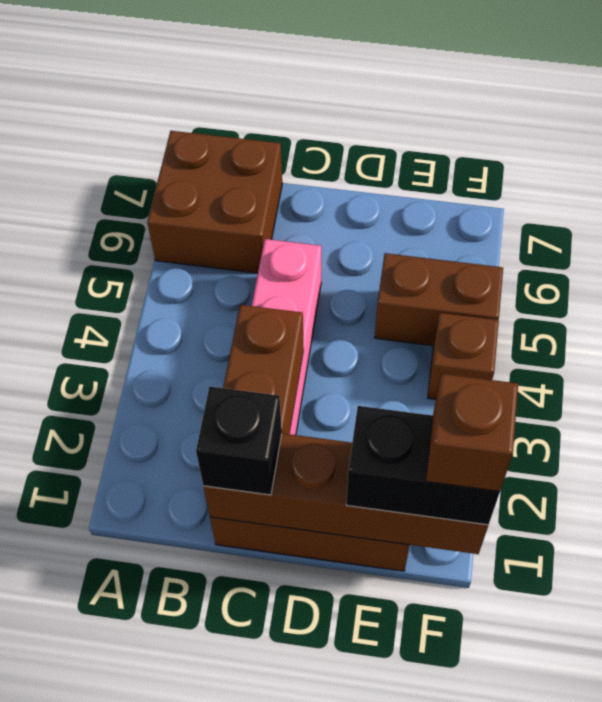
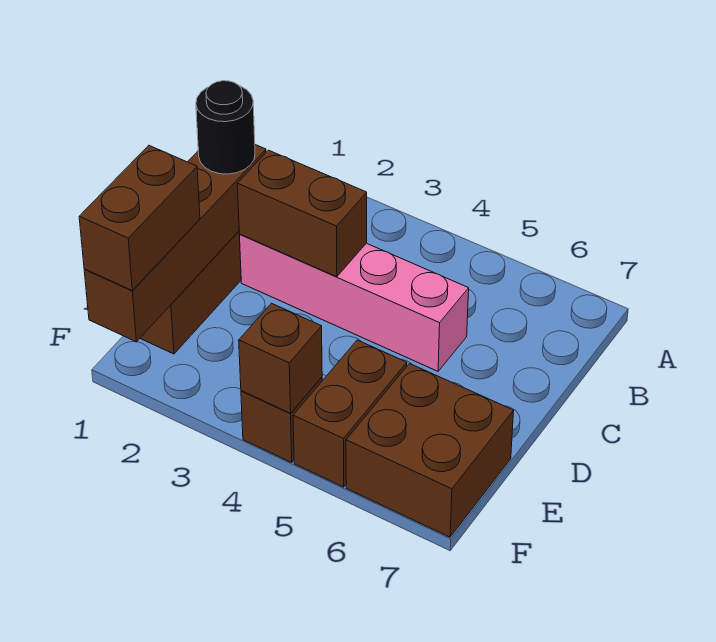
brown brick A6:B7 level 1 -> brown brick E6:F7 level 1
black brick C1 level 3 -> black round brick C1 level 3
black brick E1:F1 level 3 -> brown brick E1:F1 level 3
brown brick F1 level 4 -> brown brick F4 level 2

